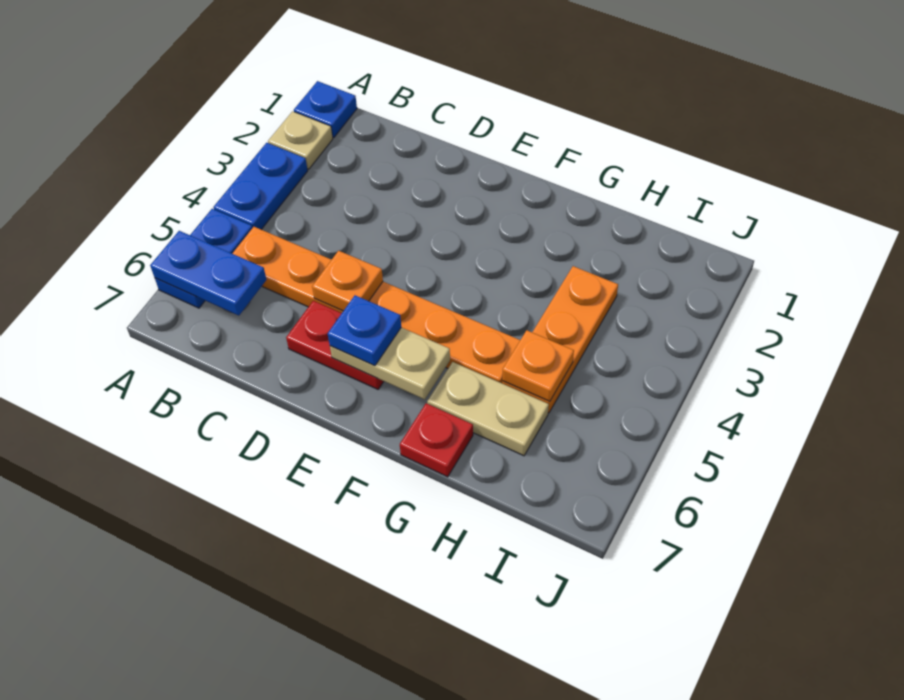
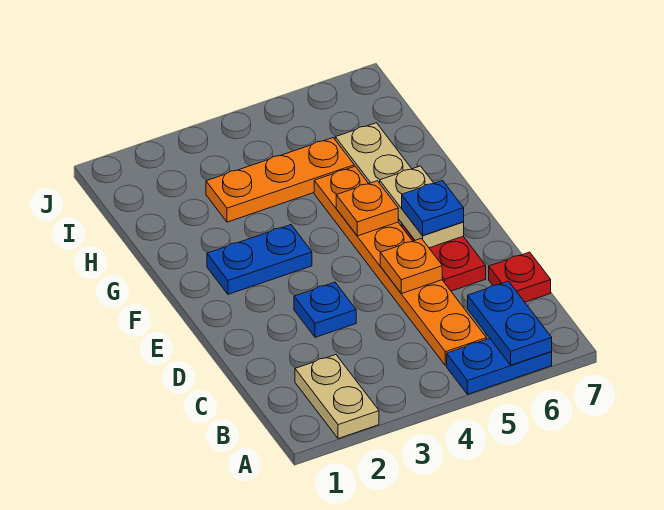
blue plate A1 level 1 -> blue plate D3 level 1
tan plate A2 level 1 -> tan plate A2:B2 level 1
blue plate A3:A4 level 1 -> blue plate F2:F3 level 1
red plate G7 level 1 -> red plate C7 level 1
orange plate H5 level 2 -> orange plate F5 level 2

